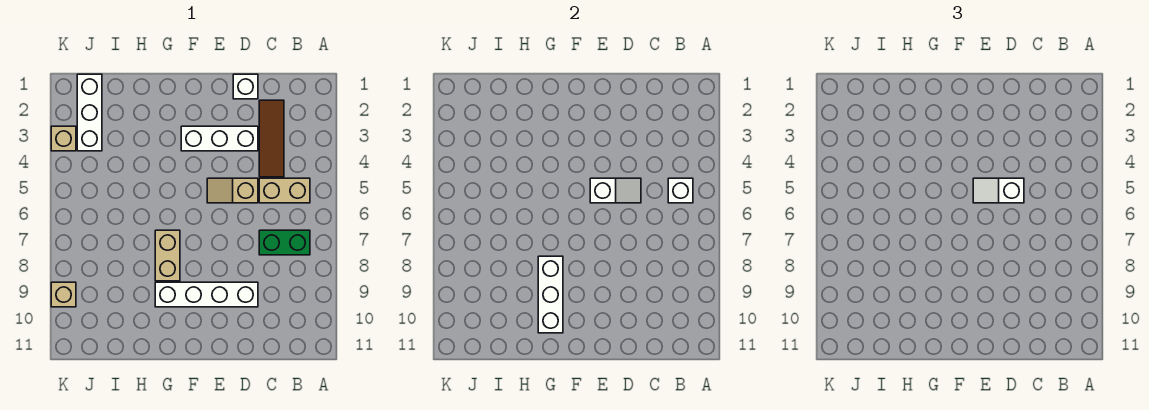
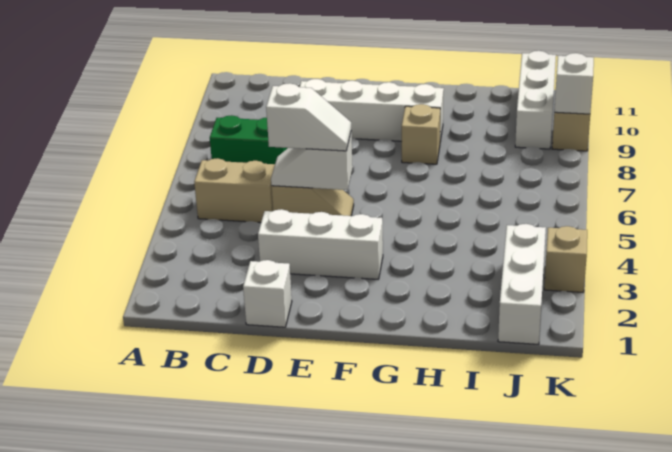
white brick B5 level 2 -> white brick K9 level 2
brown tile C2:C4 level 1 -> none
tan brick G7:G8 level 1 -> tan brick G8 level 1
white brick G8:G10 level 2 -> white brick J9:J11 level 1

